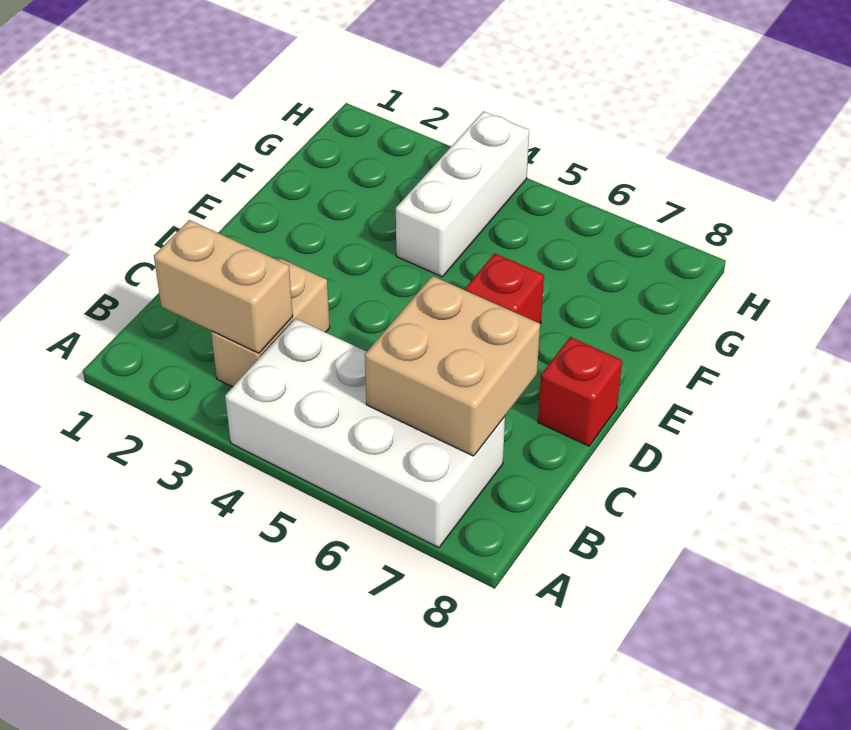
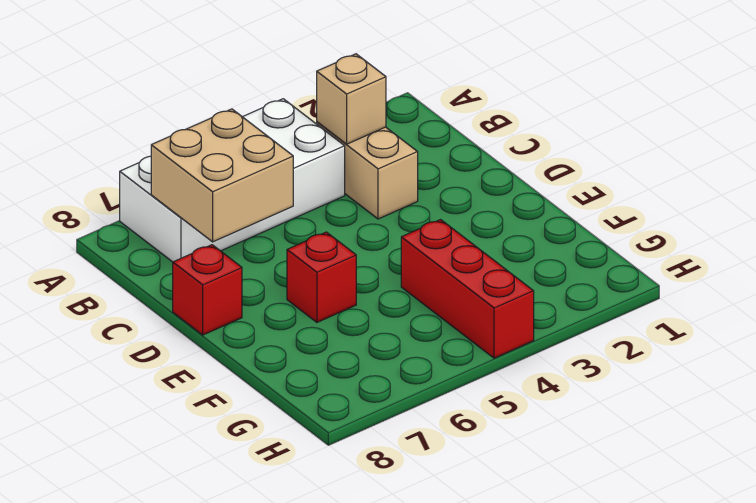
tan brick B2:B3 level 2 -> tan brick B3 level 2
white brick F4:H4 level 1 -> red brick F4:H4 level 1

